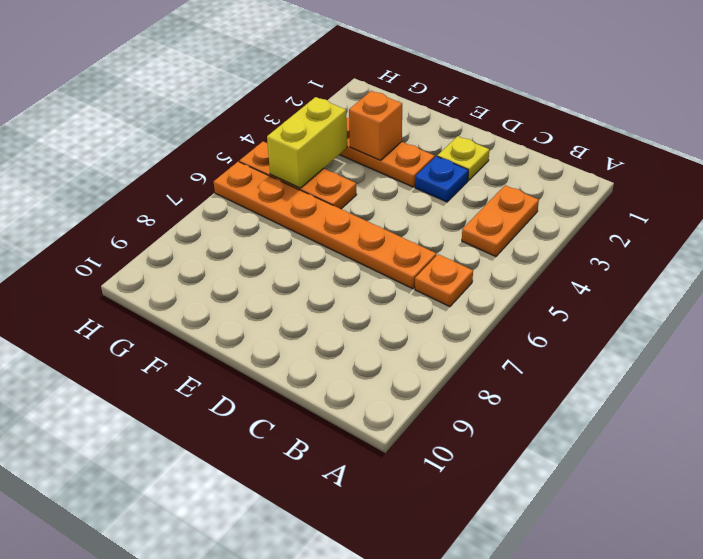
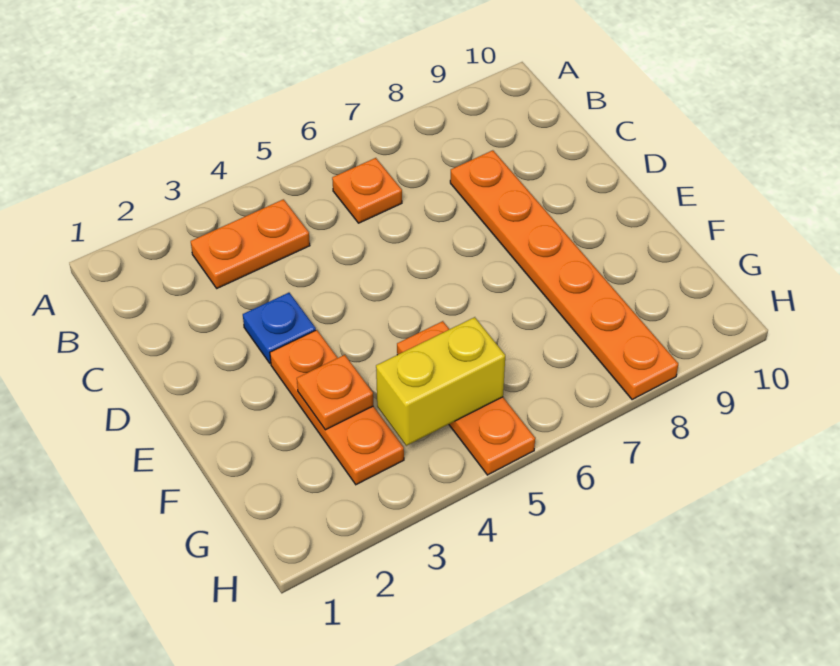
orange plate C6:H6 level 1 -> orange plate C8:H8 level 1
yellow plate D2 level 1 -> none
orange brick F3 level 2 -> orange plate F3 level 2

